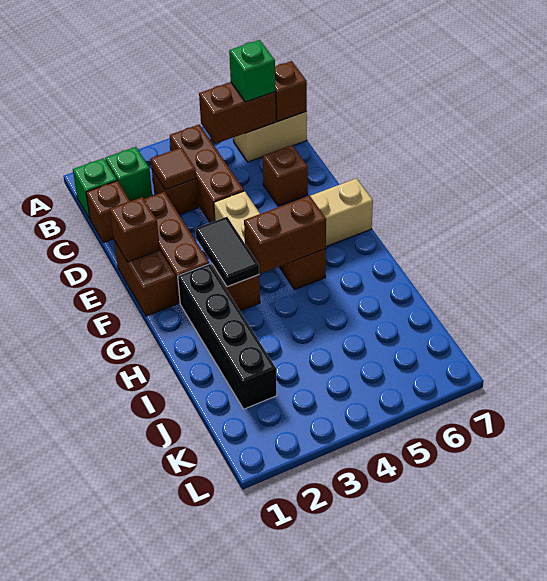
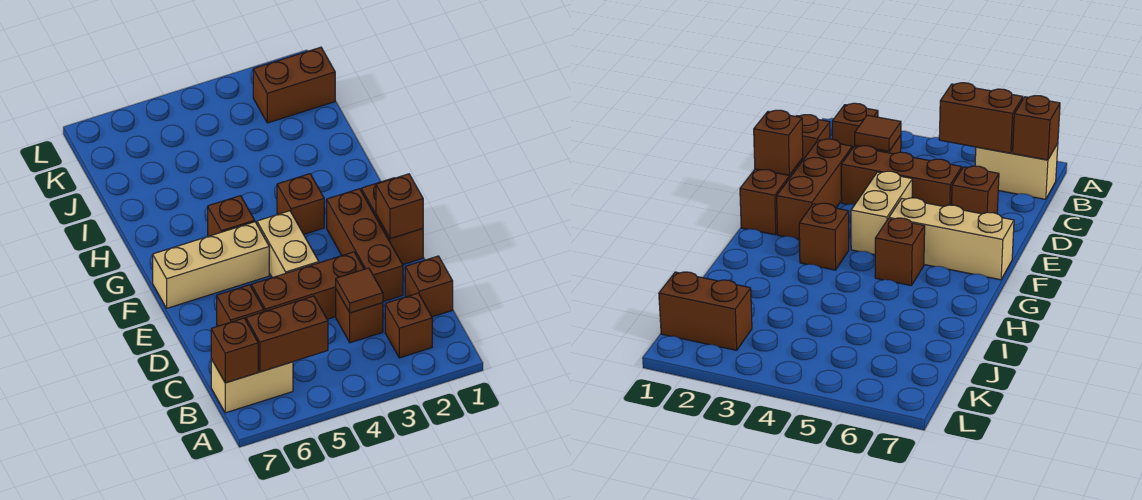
green brick B1 level 1 -> none
green brick B2 level 1 -> brown brick B2 level 1
brown brick B4:D4 level 1 -> brown brick D3:D5 level 1
green brick B6 level 3 -> none
black tile F3:G3 level 2 -> none
black brick G2:J2 level 1 -> none
brown brick G4:G5 level 2 -> brown brick K1:K2 level 1

